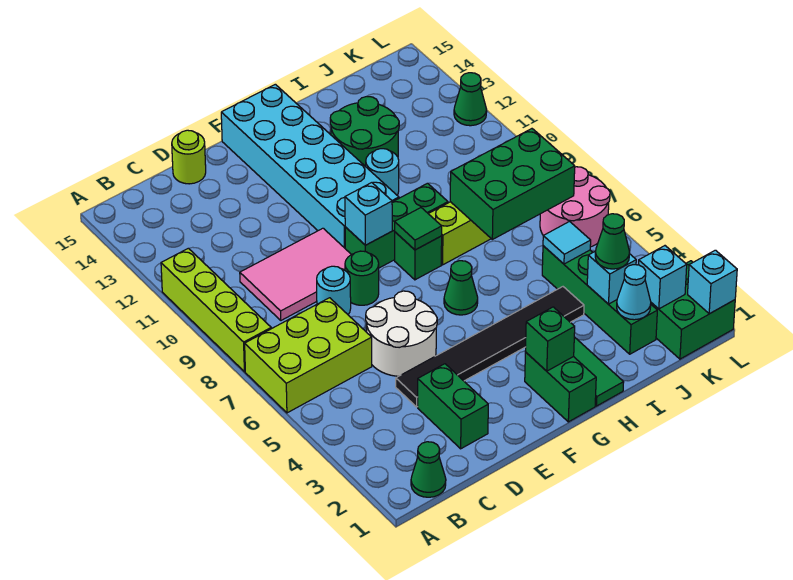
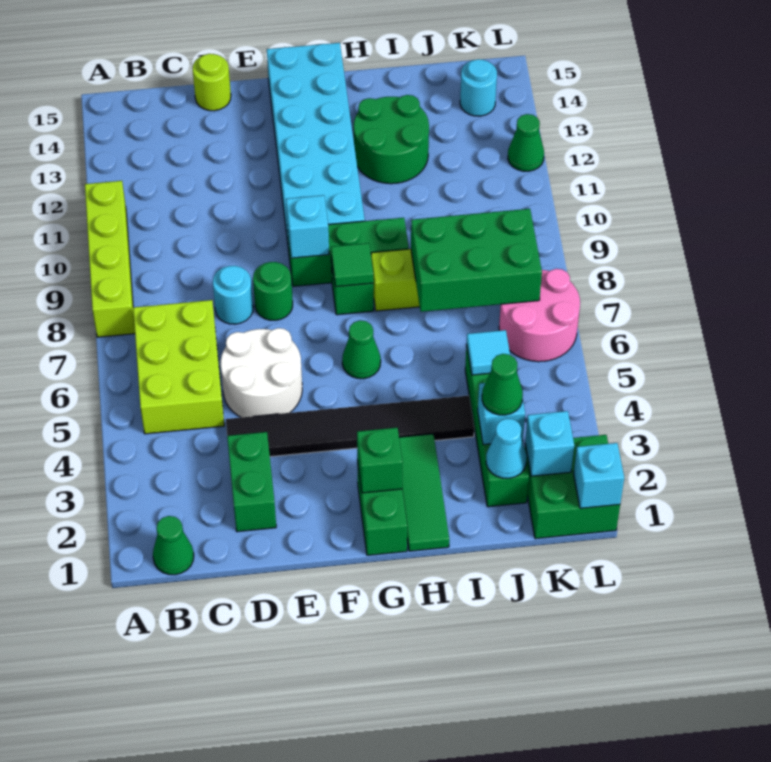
lime brick A6:C7 level 1 -> lime brick B5:C7 level 1
pink tile C9:E10 level 1 -> none
cyan round brick H11 level 1 -> cyan round brick K14 level 1

